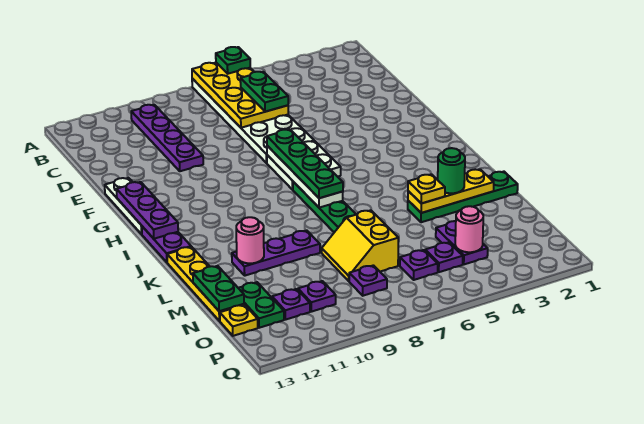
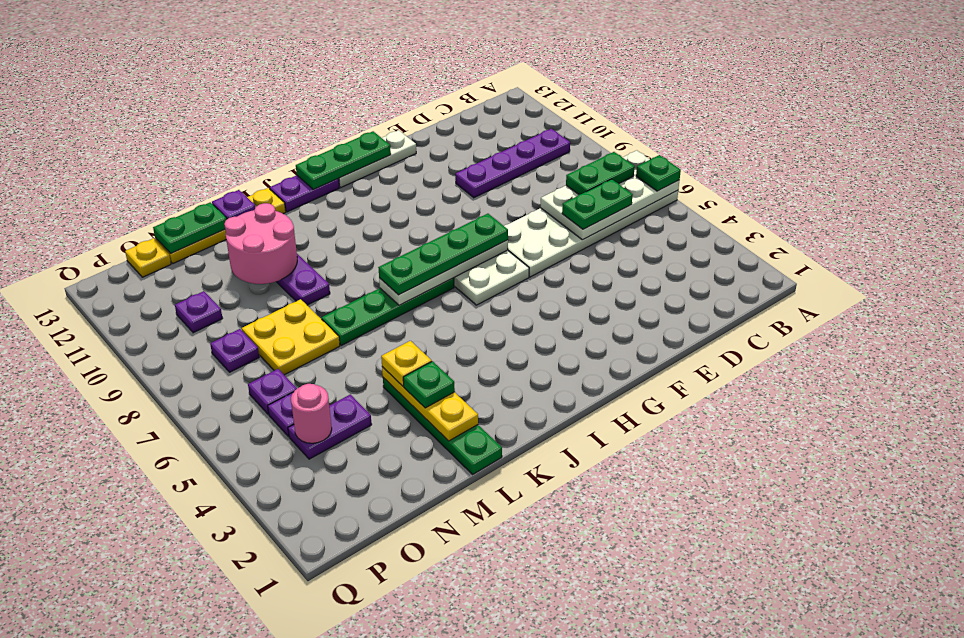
yellow plate A6:D7 level 2 -> white plate A6:D7 level 2
purple plate G13:I13 level 2 -> green plate G13:I13 level 2
green round brick L3 level 3 -> green plate L3 level 3
pink round brick L11 level 2 -> pink round brick L10:M11 level 2
yellow slope M7:N8 level 1 top 7 -> yellow plate M7:N8 level 1
green plate N12:O12 level 1 -> green plate B7:C7 level 3
purple plate O11 level 1 -> purple plate L13 level 2

